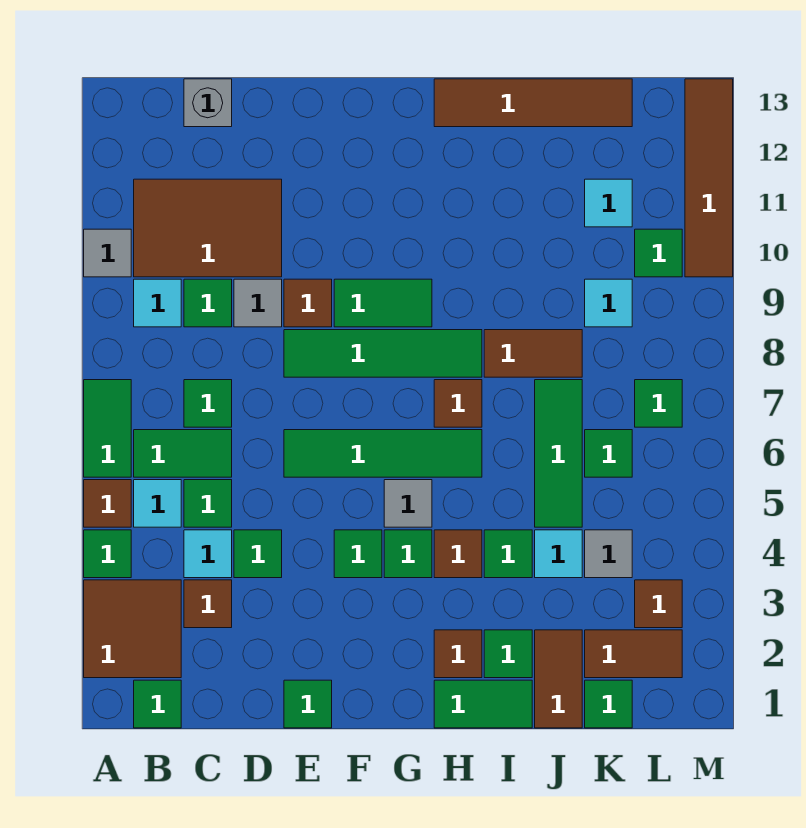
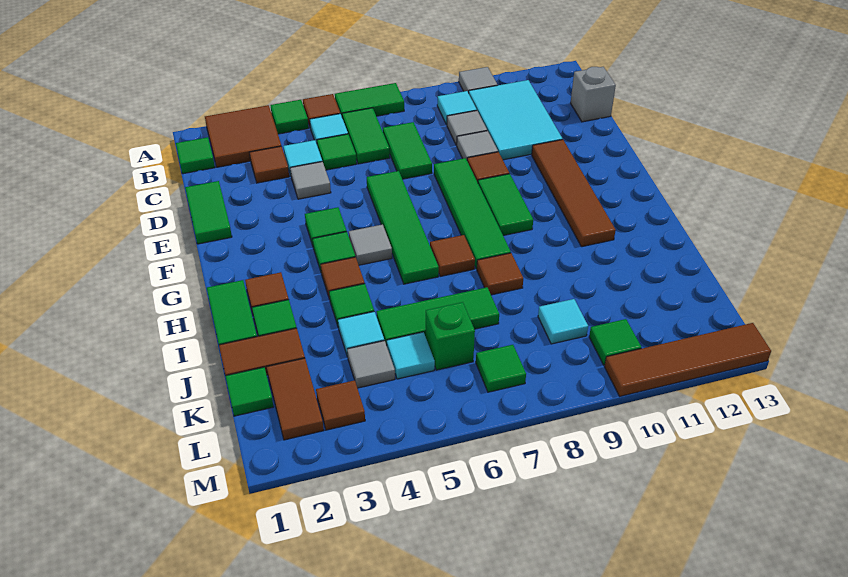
brown tile B10:D11 level 1 -> cyan tile B10:D11 level 1
green tile C7 level 1 -> green tile C7:D7 level 1
green tile C9 level 1 -> grey tile C9 level 1
green tile D4 level 1 -> grey tile D4 level 1
green tile E1 level 1 -> green tile D1:E1 level 1
brown tile H13:K13 level 1 -> brown tile E11:H11 level 1
brown tile I8:J8 level 1 -> brown tile I8 level 1
green tile K6 level 1 -> green brick K6 level 1
cyan tile K11 level 1 -> cyan tile K5 level 1

